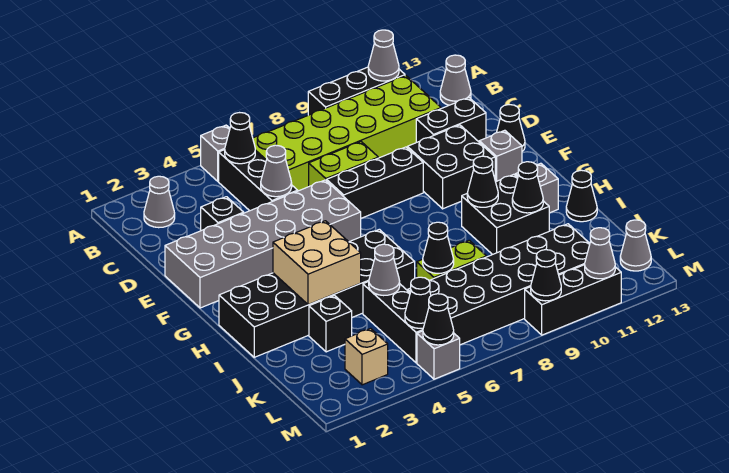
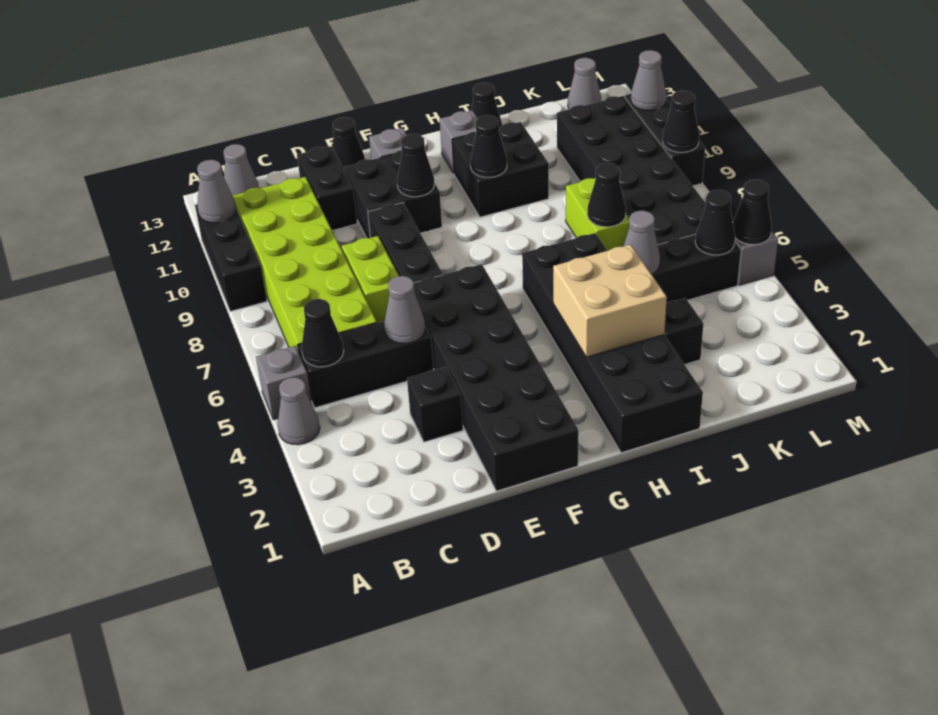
grey cone B2 level 1 -> grey cone A4 level 1
grey brick E1:F6 level 1 -> black brick E1:F6 level 1
black cone I11 level 2 -> black cone F10 level 2
tan brick L3 level 1 -> none

